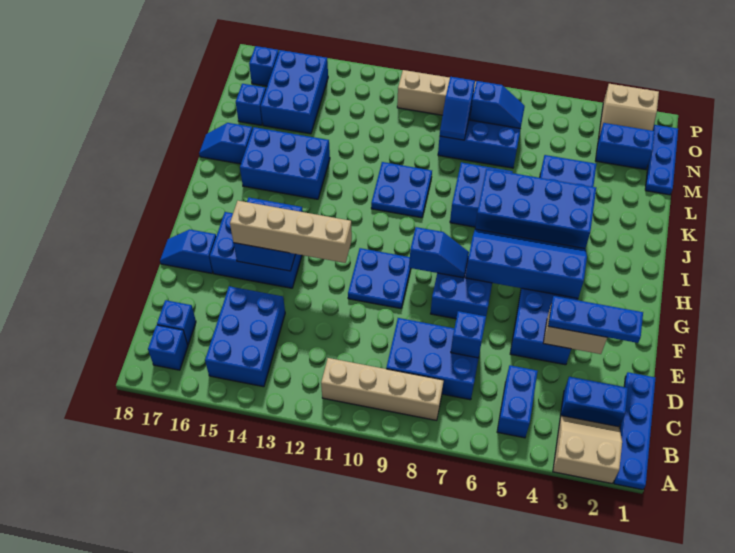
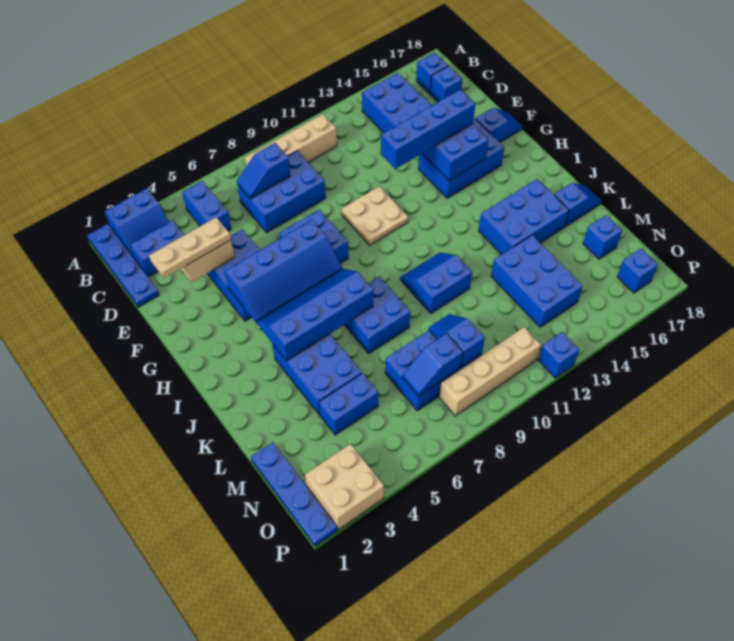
tan slope A2:B3 level 1 top A -> blue slope A2:B3 level 1 top A
blue brick D7 level 2 -> blue brick P12 level 1
blue plate E2:E4 level 3 -> tan plate E2:E4 level 3
blue plate F10:G11 level 1 -> tan plate F10:G11 level 1
tan brick F12:F15 level 3 -> blue brick F12:F15 level 3
blue slope G8:G9 level 2 top 9 -> blue slope C7:C8 level 2 top 8
blue brick I4:J7 level 2 -> blue slope I4:J7 level 2 top J
blue plate J10:K11 level 1 -> blue slope J10:K11 level 1 top K
blue plate M1:O1 level 1 -> blue plate M1:P1 level 1
blue brick M15:O16 level 1 -> blue brick L13:N14 level 1
blue brick N2:N3 level 1 -> blue brick M4:M5 level 1
tan slope O2:P3 level 1 top P -> tan brick O2:P3 level 1

